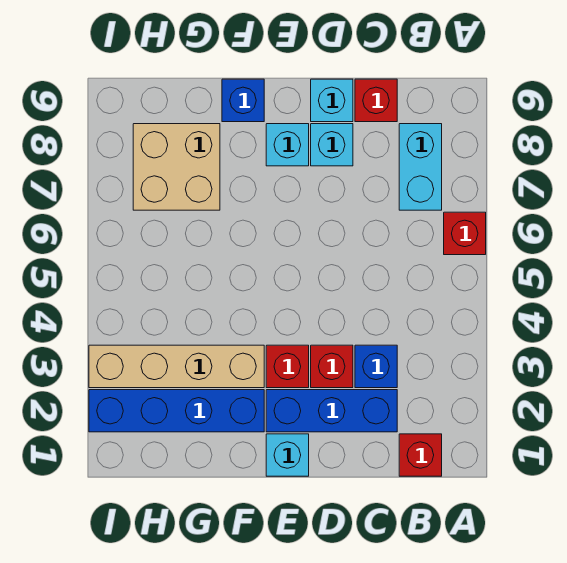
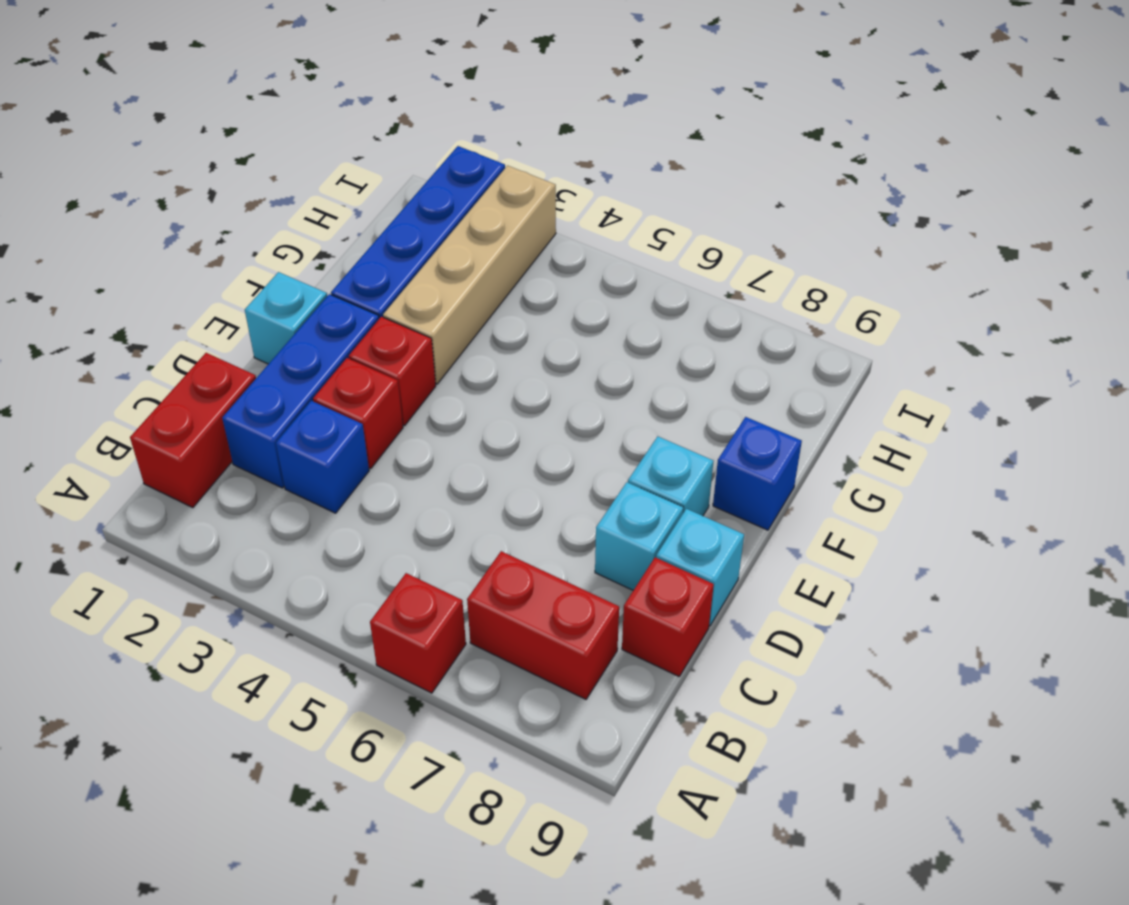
red brick B1 level 1 -> red brick B1:C1 level 1
cyan brick B7:B8 level 1 -> red brick B7:B8 level 1
tan brick G7:H8 level 1 -> none

